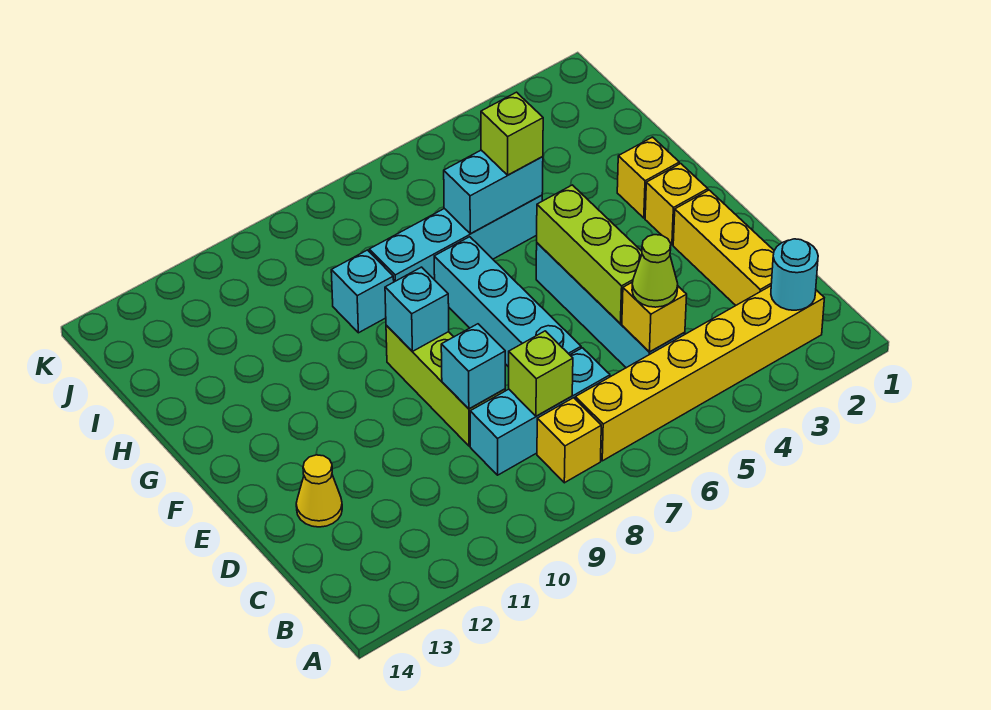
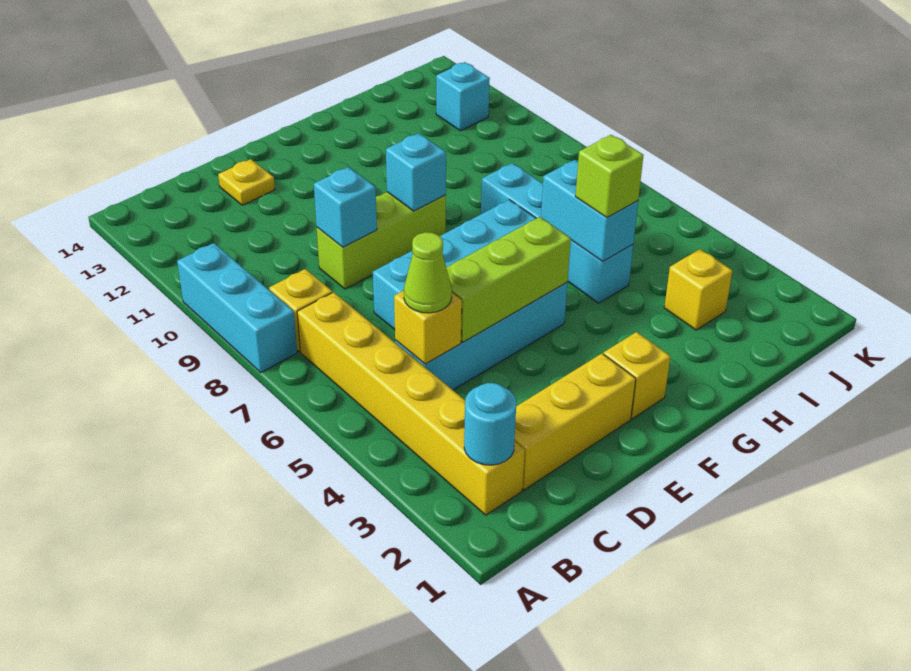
cyan brick C7:C9 level 1 -> cyan brick A8:A10 level 1
lime brick C8 level 2 -> none
yellow cone D13 level 1 -> yellow plate D13 level 1
yellow brick G2 level 1 -> yellow brick I3 level 1
cyan brick H9 level 1 -> cyan brick J12 level 1

